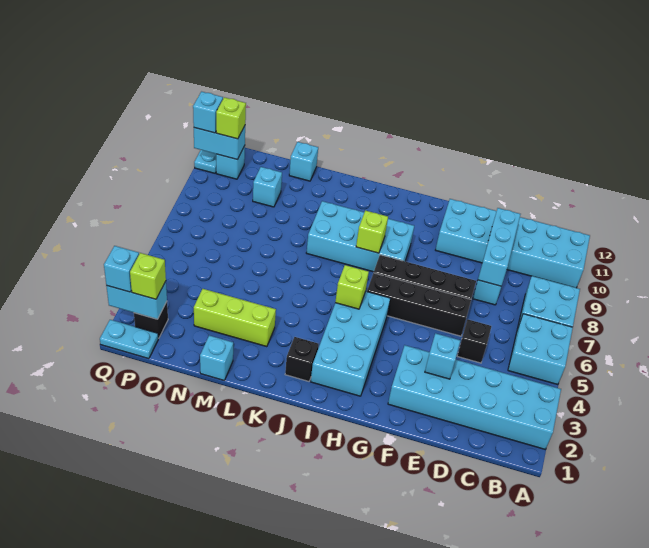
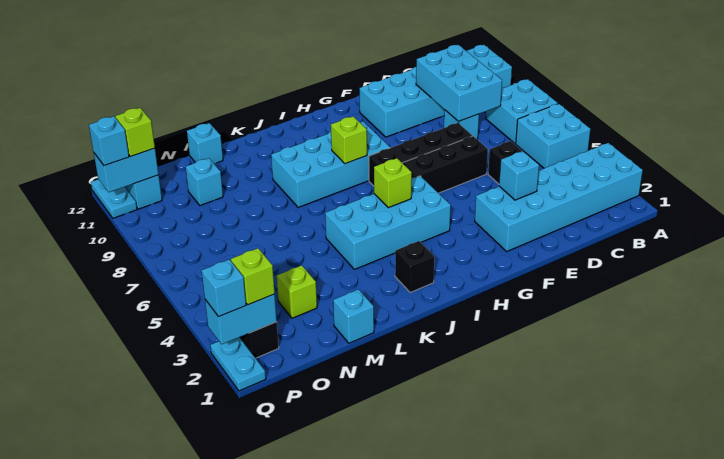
cyan brick D8:D10 level 2 -> cyan brick C8:D10 level 2
cyan brick H2:I5 level 1 -> cyan brick H4:K5 level 1
lime brick L3:N3 level 1 -> lime brick N3 level 1
cyan plate P1:Q1 level 1 -> cyan plate Q1:Q2 level 1

